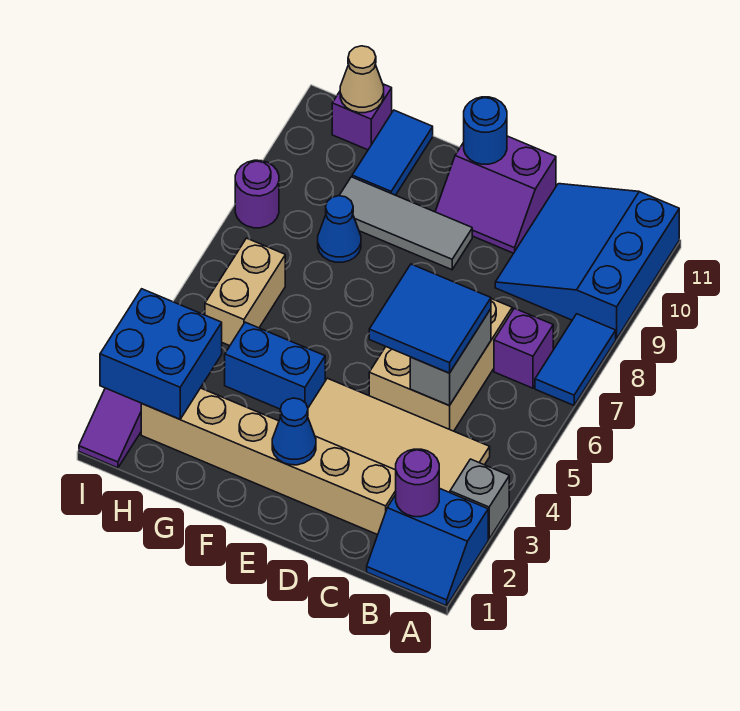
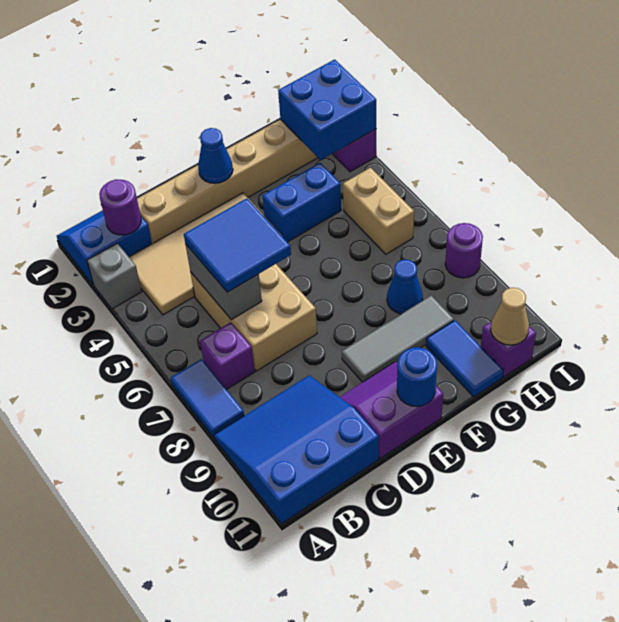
blue slope A9:C11 level 1 top A -> blue slope A9:C11 level 1 top 11

